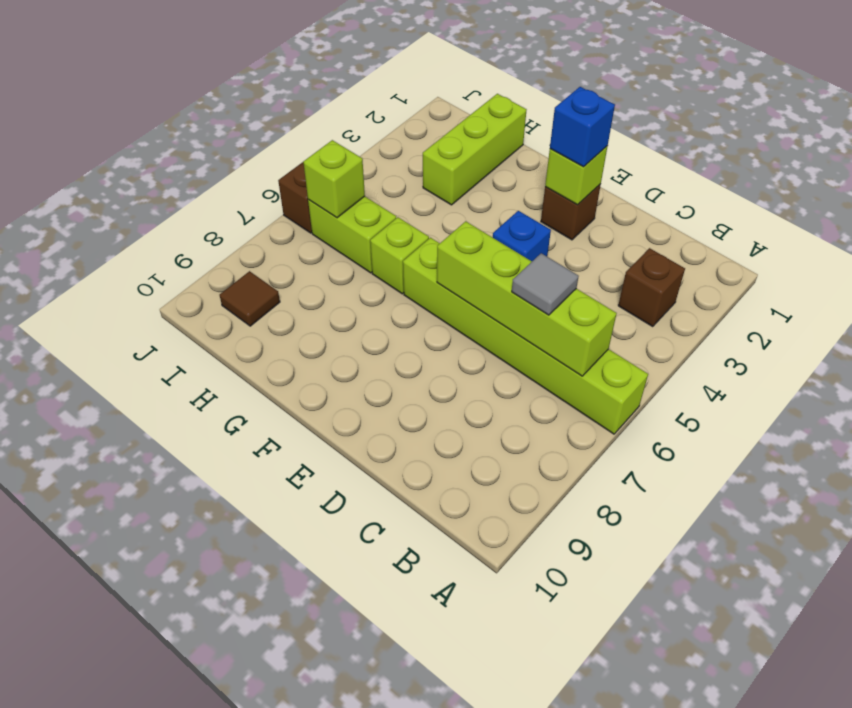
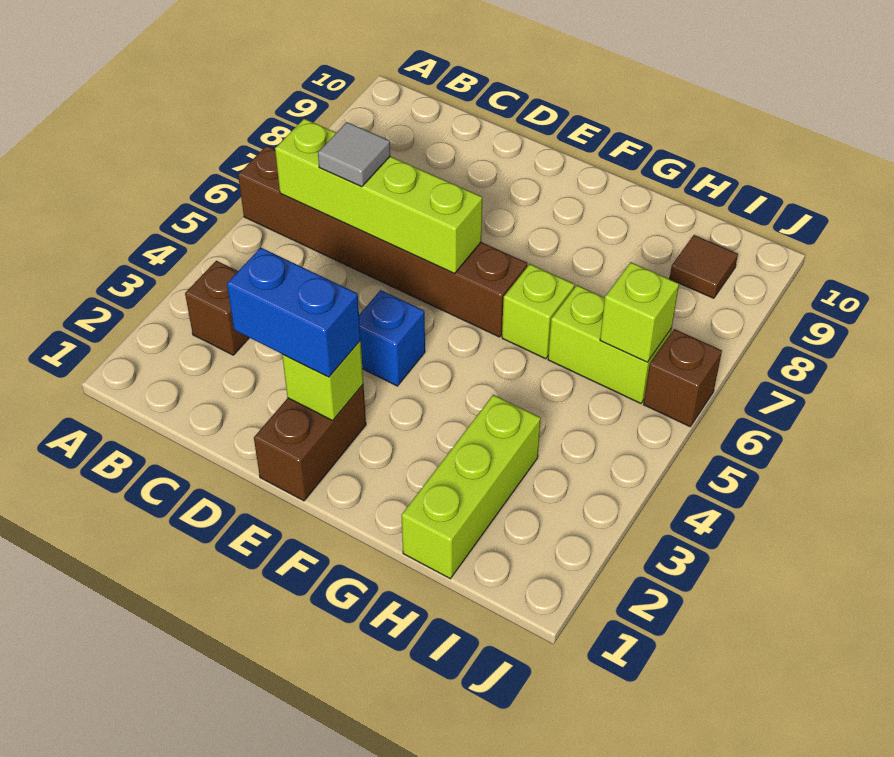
lime brick A6:F6 level 1 -> brown brick A6:F6 level 1
brown brick E2 level 1 -> brown brick E1:E2 level 1
blue brick E2 level 3 -> blue brick D2:E2 level 3

